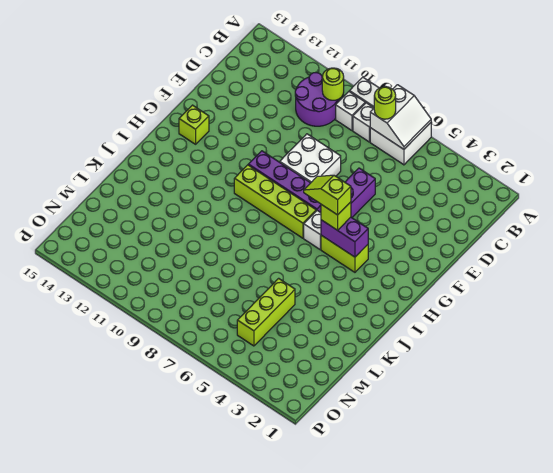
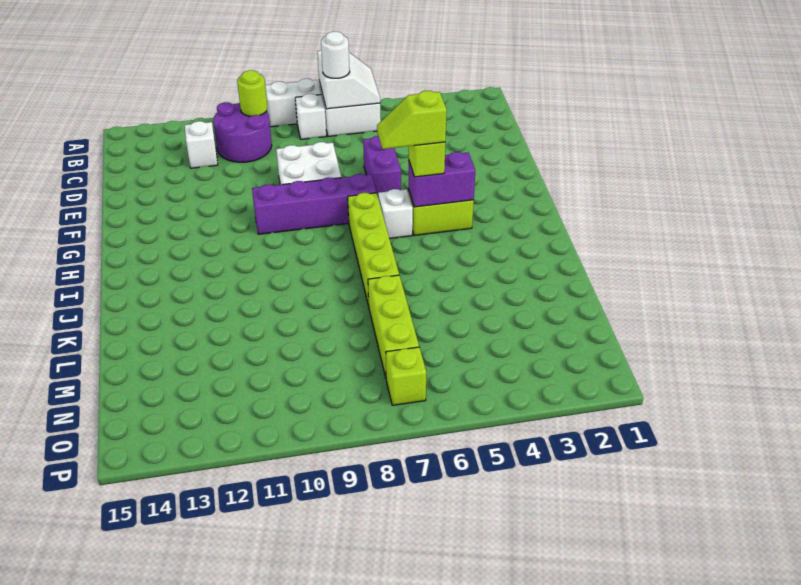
lime round brick B7 level 3 -> white round brick B7 level 3
white brick B9 level 1 -> white brick C12 level 1
lime brick G14 level 1 -> lime brick O7 level 1
lime brick H7:H10 level 1 -> lime brick H7:K7 level 1
lime brick L5:N5 level 1 -> lime brick L7:N7 level 1

